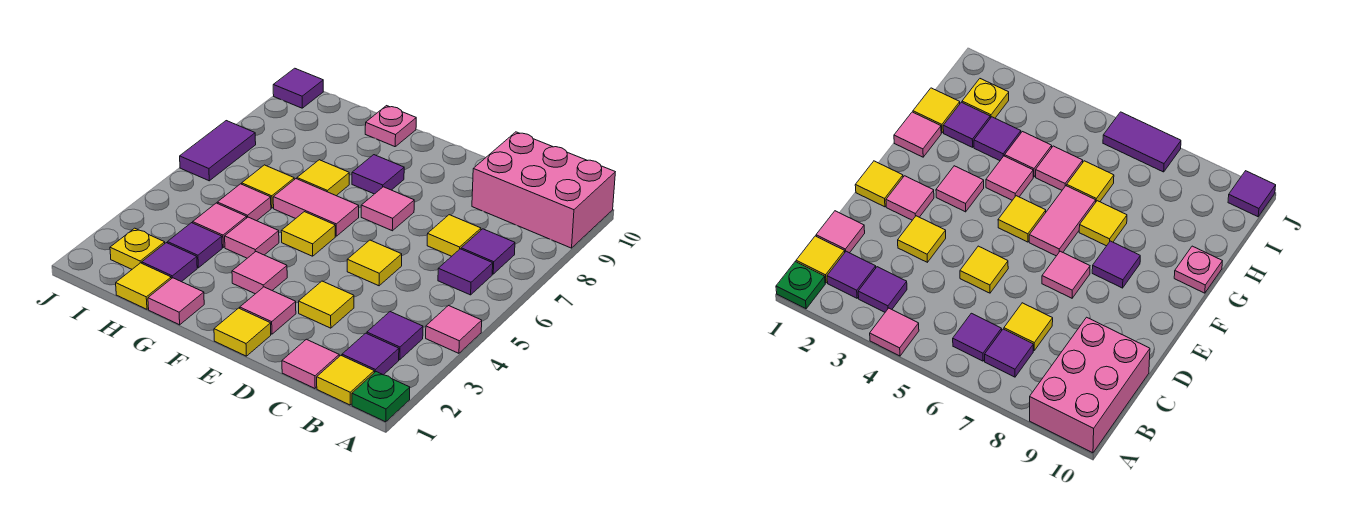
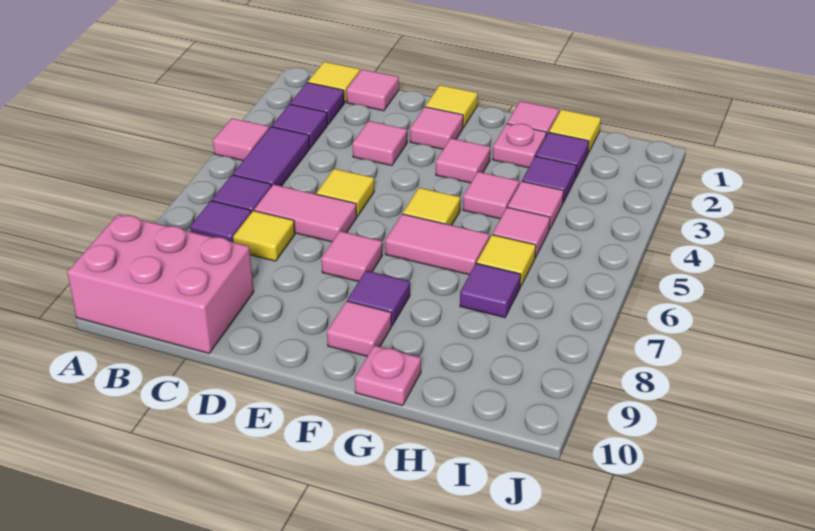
green plate A1 level 1 -> none
none -> pink tile C6:D6 level 1
yellow tile D3 level 1 -> pink tile D3 level 1
none -> pink tile F9 level 1
none -> pink plate G2 level 1
yellow tile G7 level 1 -> none
yellow plate I2 level 1 -> none
purple tile J6:J7 level 1 -> purple tile B4:B5 level 1
purple tile J10 level 1 -> purple tile H7 level 1

